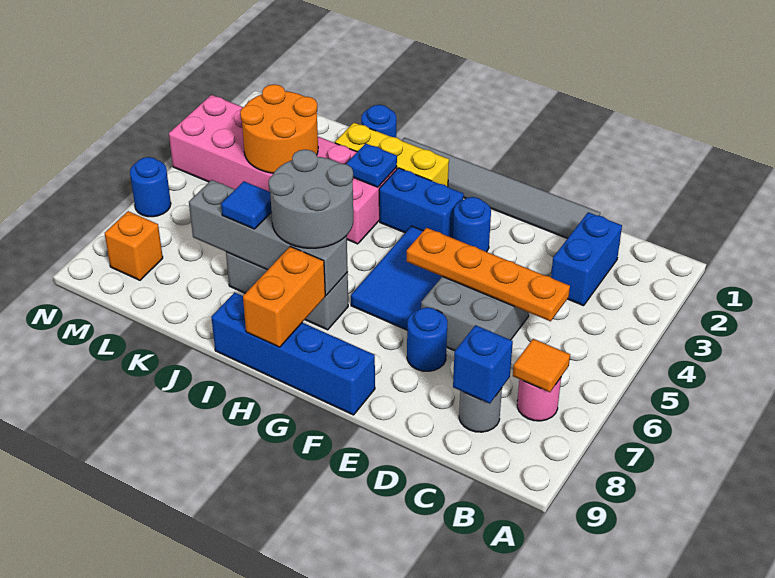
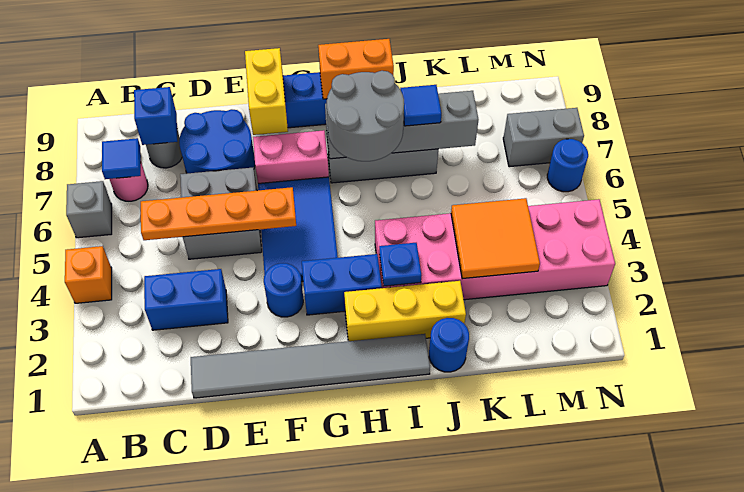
none -> grey brick A6 level 1
orange tile B7 level 2 -> blue tile B7 level 2
blue brick C2:C3 level 1 -> blue brick C3:D3 level 1
blue round brick E7 level 1 -> blue round brick D7:E8 level 1
none -> pink brick F7:G7 level 1
none -> yellow brick F8:F9 level 2
orange brick H8:H9 level 2 -> orange brick H9:I9 level 2
orange round brick K3:L4 level 2 -> orange tile K3:L4 level 2
none -> grey brick M7:N7 level 1
orange brick M8 level 1 -> orange brick A4 level 1

